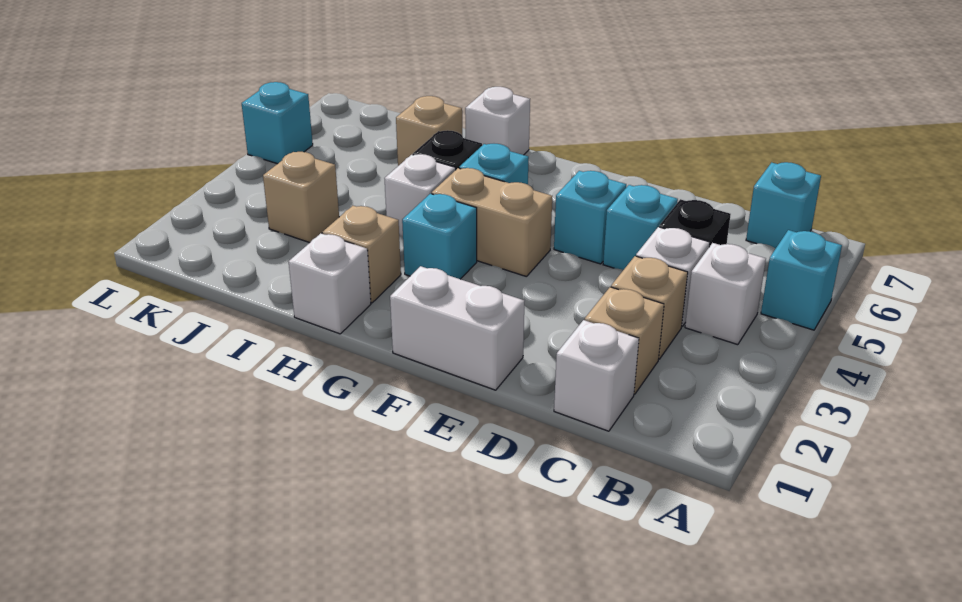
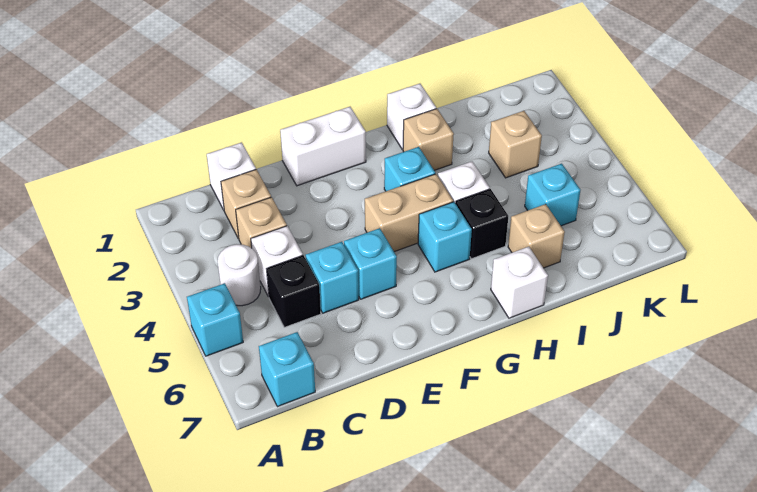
white brick B4 level 1 -> white round brick B4 level 1
cyan brick L5 level 1 -> cyan brick J5 level 1

